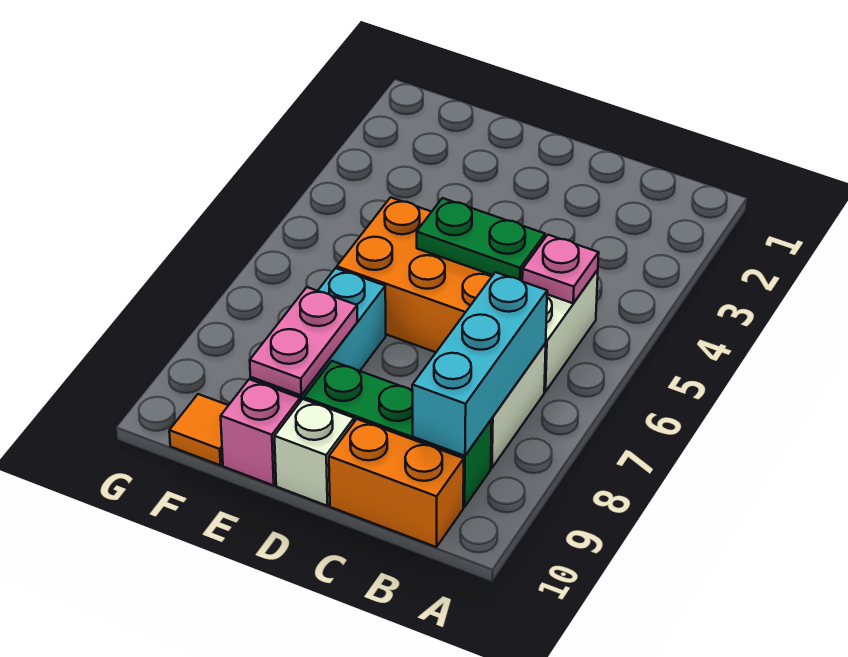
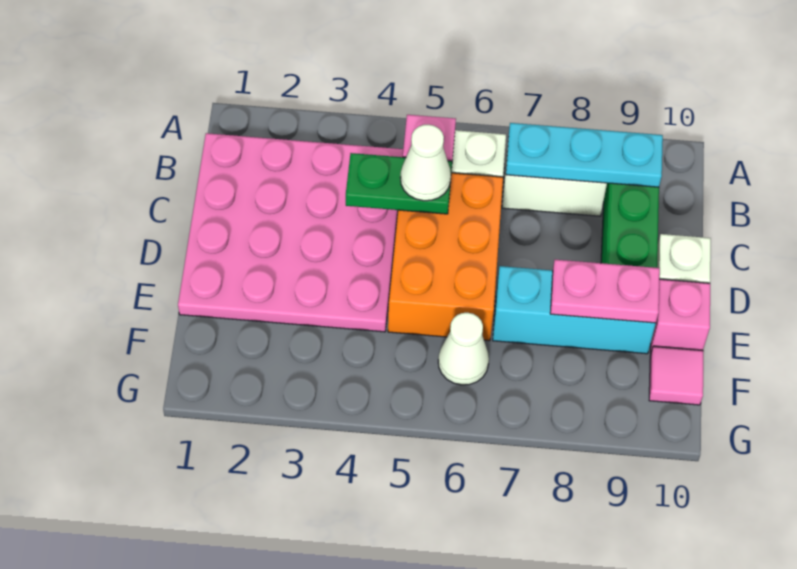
none -> pink plate B1:E4 level 1
cyan brick B7:B9 level 2 -> cyan plate B7:B9 level 2
orange brick B10:C10 level 1 -> none
green plate C5:D5 level 2 -> green plate C4:C5 level 2
none -> white cone C5 level 3
none -> white cone F6 level 1
orange tile F10 level 1 -> pink tile F10 level 1

